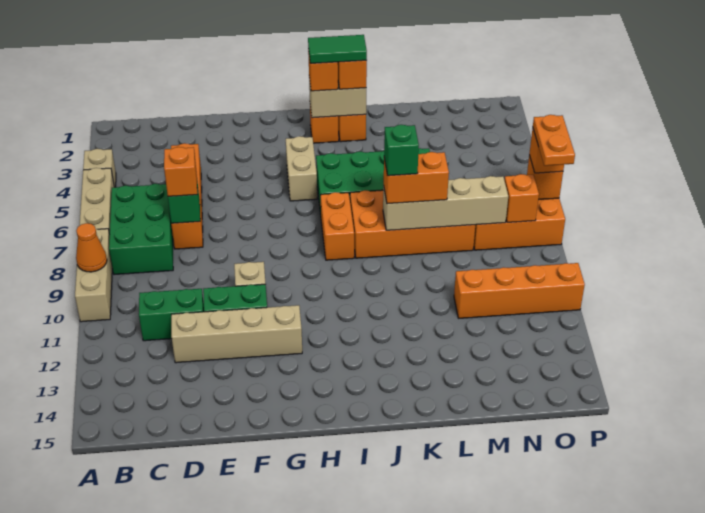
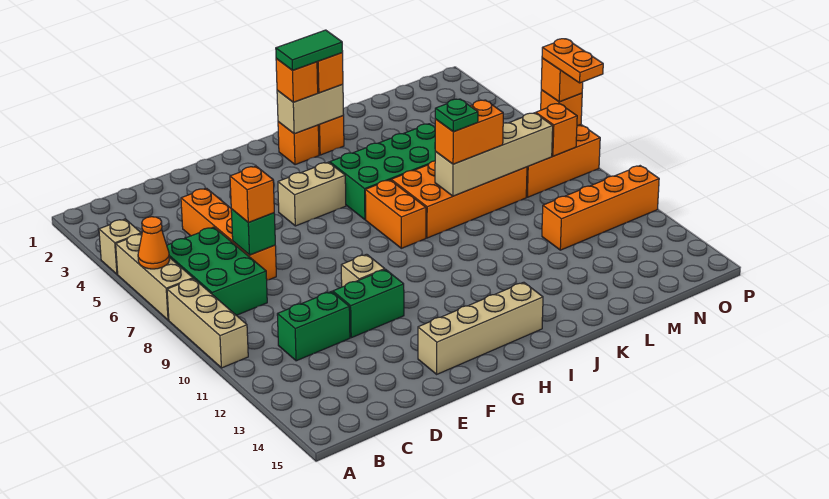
orange cone A9 level 2 -> orange cone A6 level 2
tan brick D12:G12 level 1 -> tan brick F14:I14 level 1
tan brick H4:H5 level 1 -> tan brick G5:H5 level 1
green brick K8 level 4 -> green plate K8 level 4

